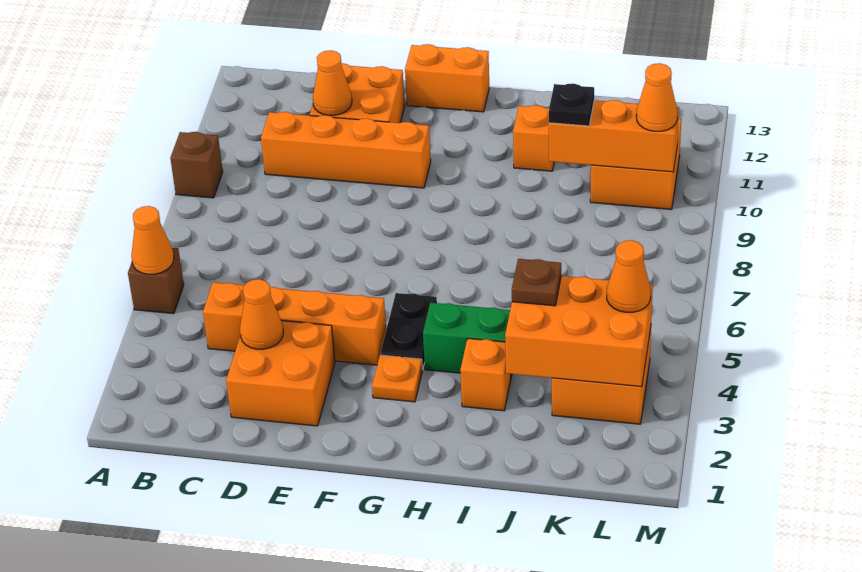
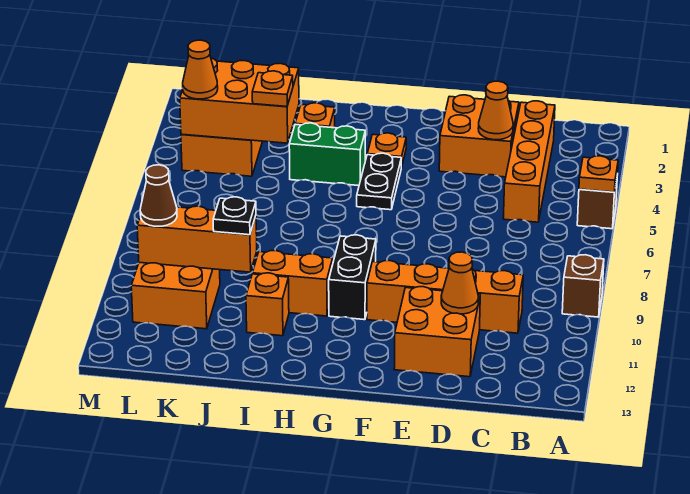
orange cone A5 level 2 -> orange plate A5 level 2
orange brick C4:F4 level 1 -> orange brick C2:C5 level 1
orange brick F13:G13 level 1 -> orange brick H10:I10 level 1
none -> black brick G9:G10 level 1
brown plate J4 level 3 -> orange plate J4 level 3
orange cone L10 level 3 -> brown cone L10 level 3

